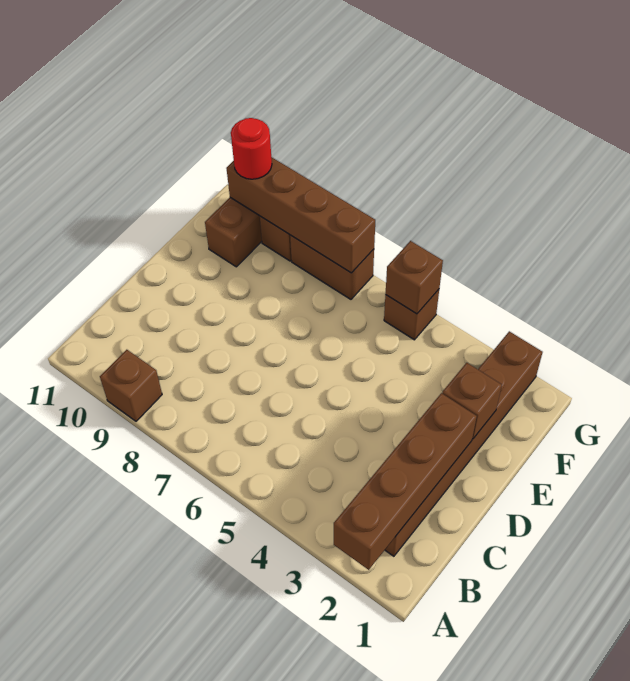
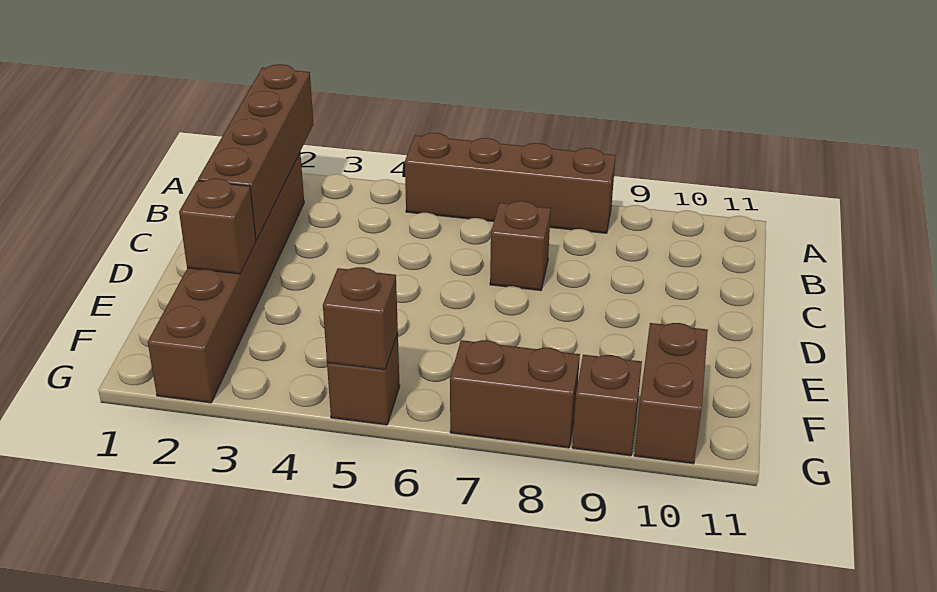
brown brick A9 level 1 -> brown brick C7 level 1
brown brick G7:G10 level 2 -> brown brick A5:A8 level 1
red round brick G10 level 3 -> none

